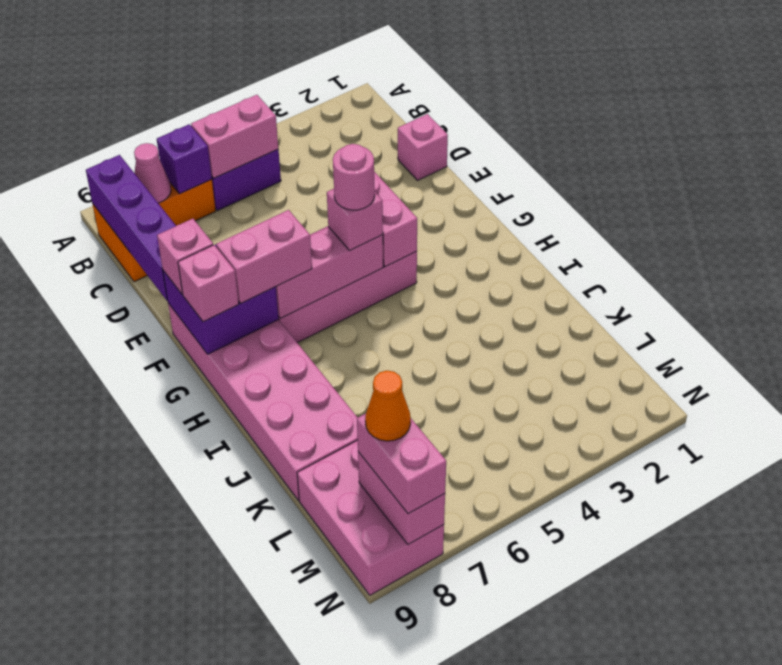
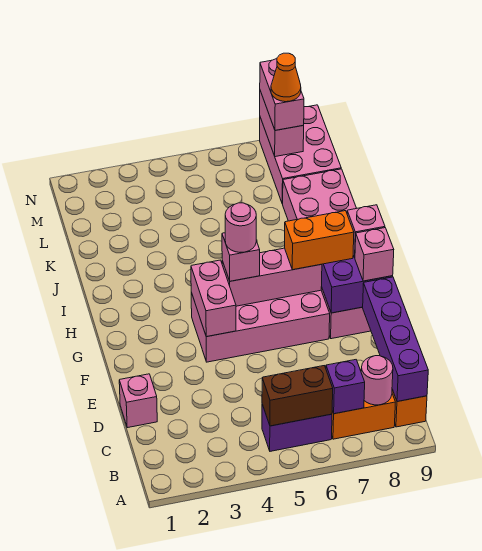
pink brick B5:B6 level 2 -> brown brick B5:B6 level 2
pink cone B8 level 2 -> pink round brick B8 level 2
pink brick G7:G8 level 3 -> orange brick G7:G8 level 3

